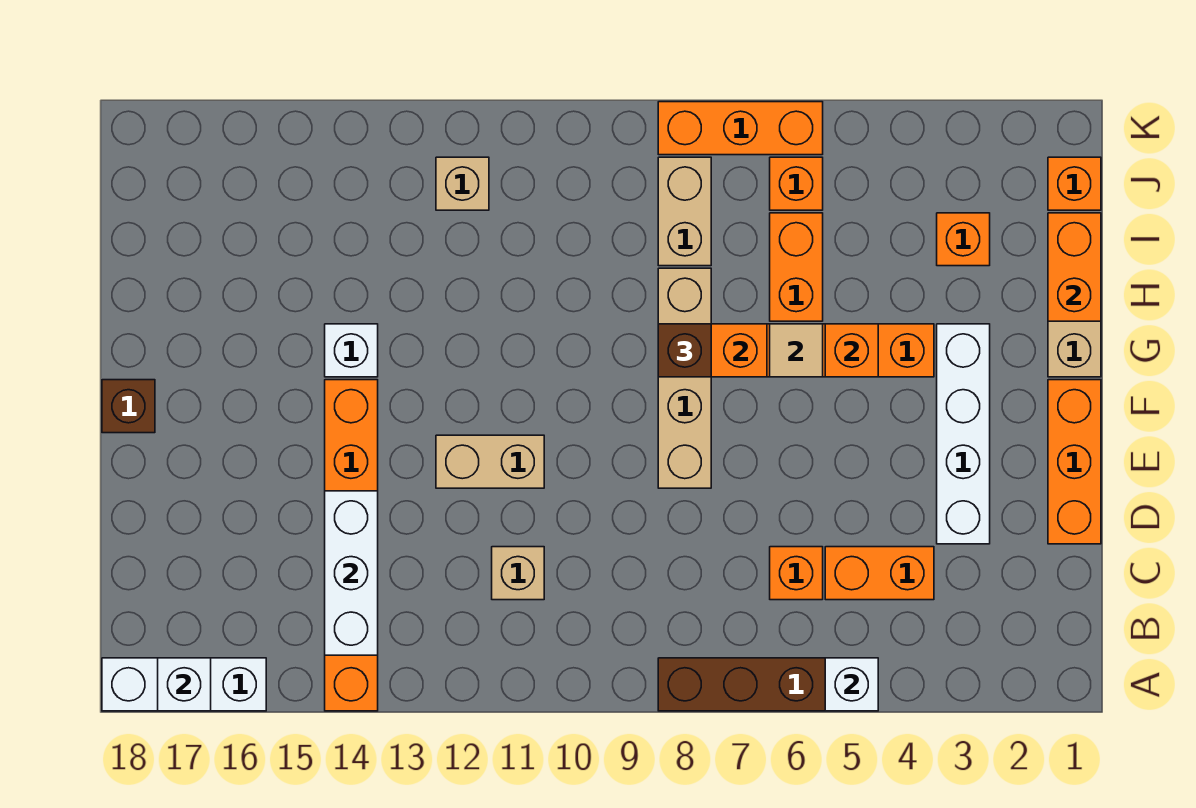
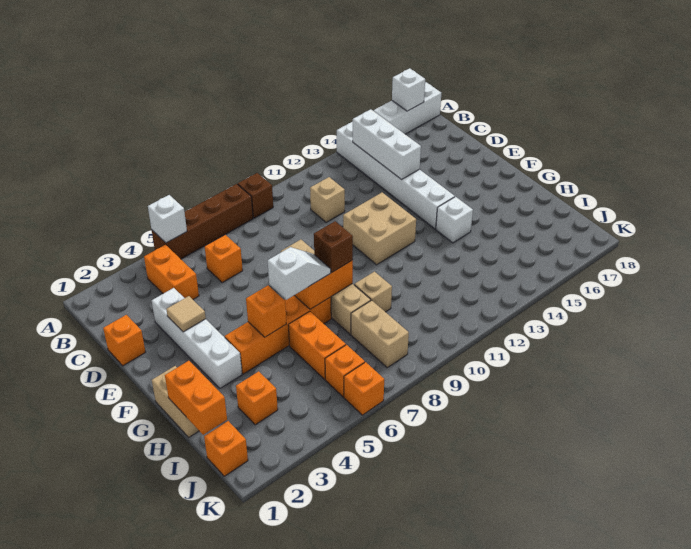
orange brick A14:F14 level 1 -> white brick A14:F14 level 1
orange brick C4:C5 level 1 -> orange brick B4:C4 level 1
orange brick D1:F1 level 1 -> orange brick D1 level 1
tan brick E11:E12 level 1 -> tan brick E11:F12 level 1
brown brick F18 level 1 -> brown brick A9 level 1
tan tile G6 level 2 -> tan tile E3 level 2
none -> white slope G6:G7 level 3 top 6
tan brick J12 level 1 -> tan brick H9 level 1
orange brick K6:K8 level 1 -> orange brick K6 level 1

